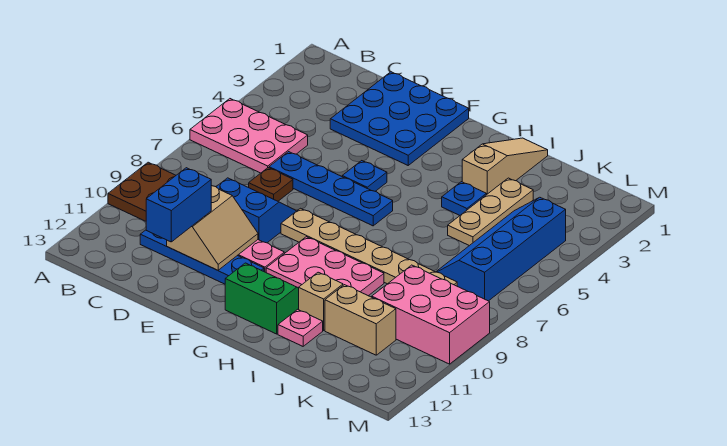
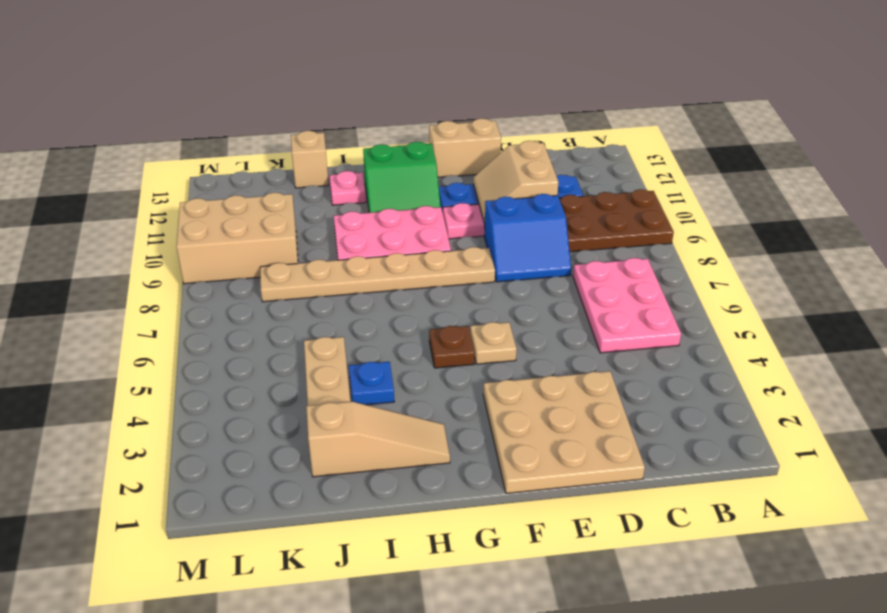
pink plate A5:C6 level 1 -> pink plate B5:C7 level 1
blue plate D1:F3 level 1 -> tan plate D1:F3 level 1
blue plate D6:G6 level 1 -> none
brown plate D7 level 1 -> brown plate G5 level 1
blue brick D11:D12 level 3 -> none
blue plate F5 level 1 -> tan plate F5 level 1
tan slope I1:I3 level 1 top 3 -> tan slope H2:J2 level 1 top J
tan brick I11 level 1 -> tan brick J13 level 1
tan brick J11:K11 level 1 -> tan brick E13:F13 level 1
blue slope K4:L7 level 1 top L -> none
pink brick K9:M10 level 1 -> tan brick K9:M10 level 1

